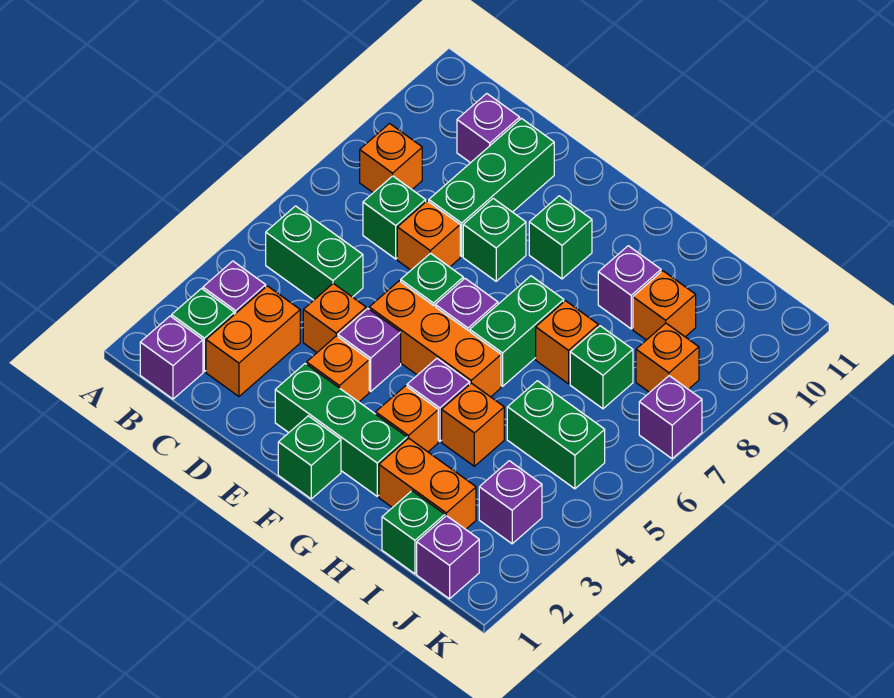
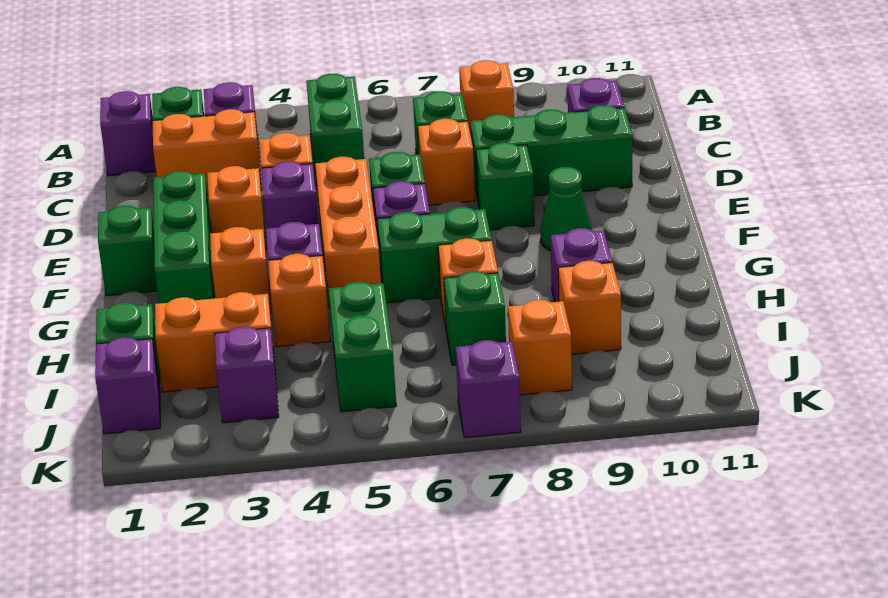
green brick F9 level 1 -> green cone F9 level 1
orange brick H2:I2 level 1 -> orange brick I2:I3 level 1

